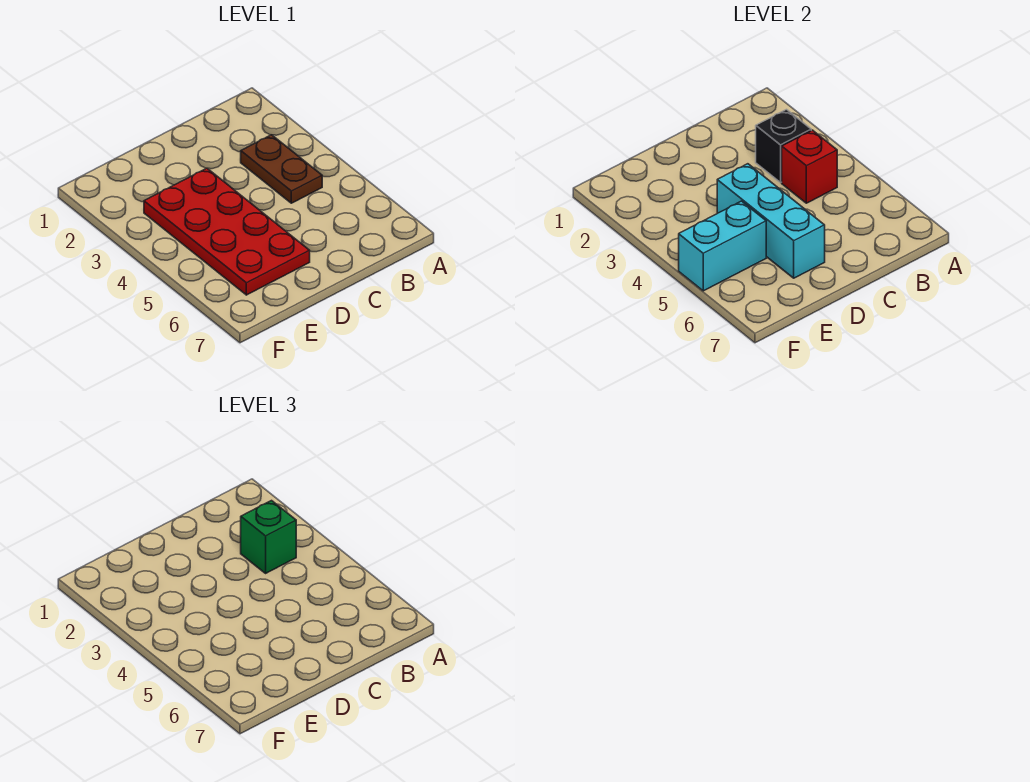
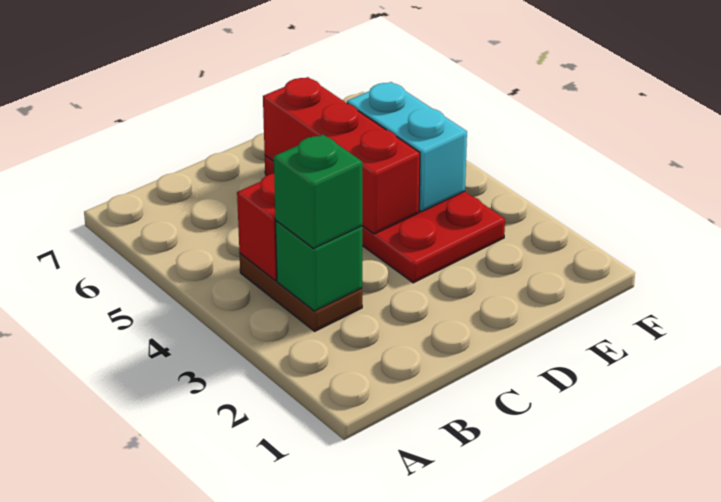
black brick B3 level 2 -> green brick B3 level 2
cyan brick D4:D6 level 2 -> red brick D4:D6 level 2
cyan brick E5:F5 level 2 -> cyan brick E4:E5 level 2

